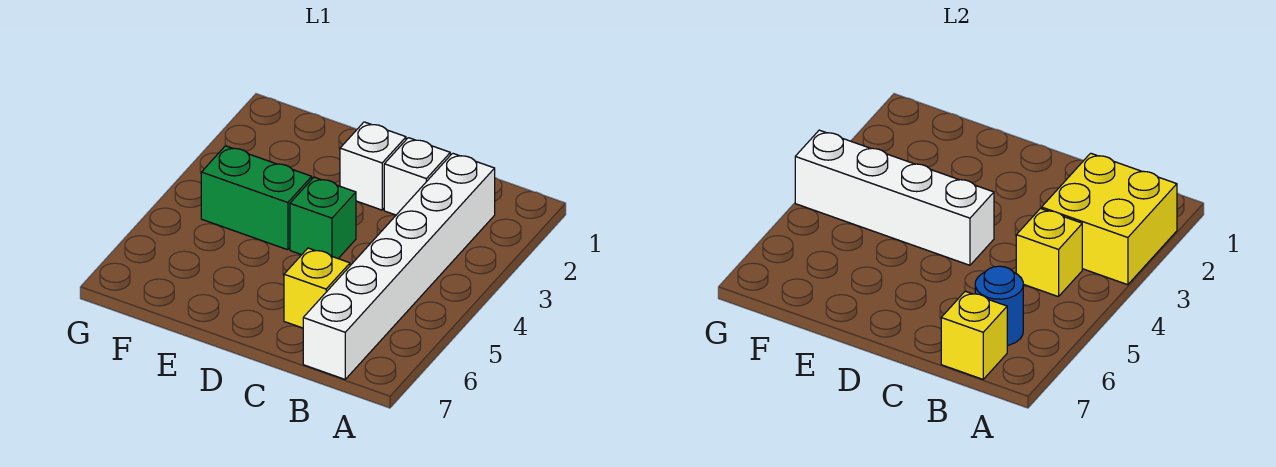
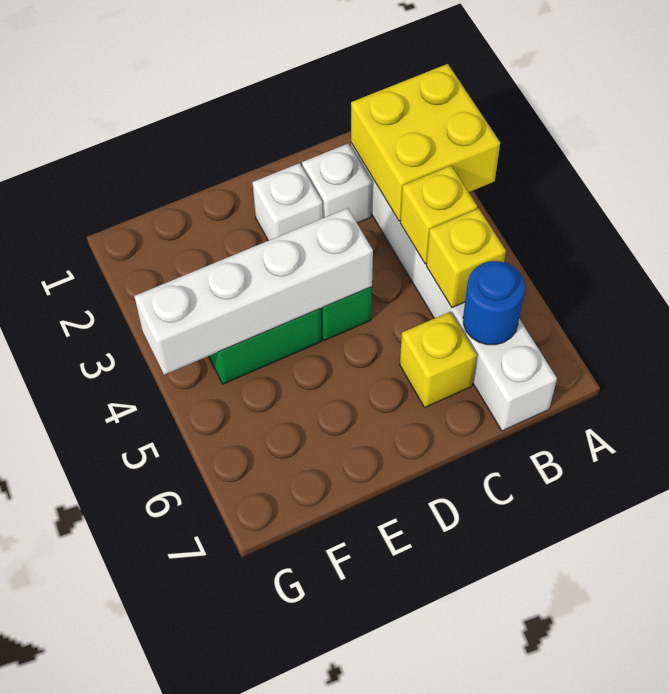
yellow brick B7 level 2 -> yellow brick B5 level 2

